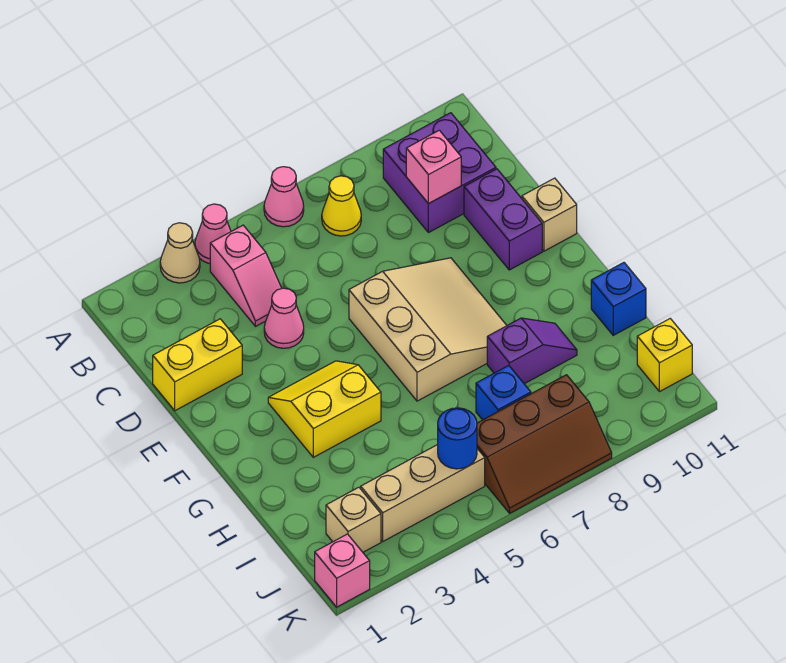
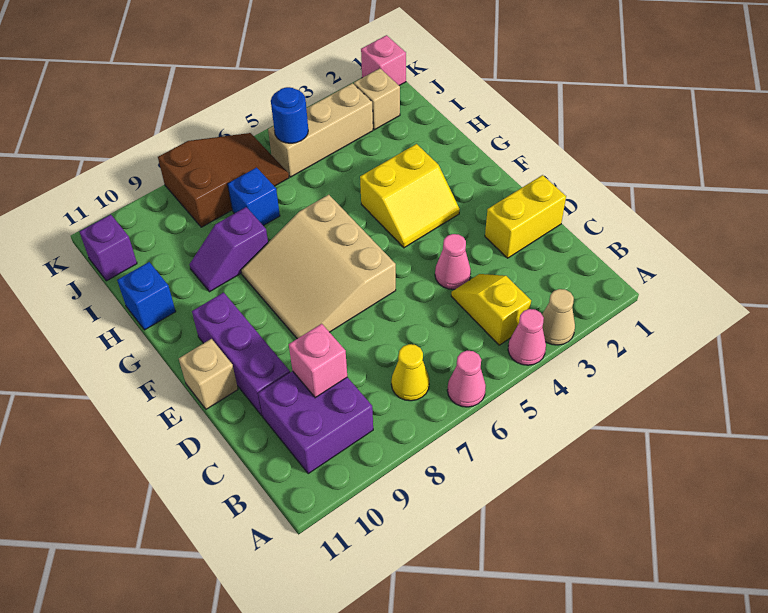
pink slope B4:C4 level 1 top B -> yellow slope B4:C4 level 1 top B
purple brick D10:E10 level 1 -> purple brick D10:F10 level 1
brown slope J6:K8 level 1 top J -> brown slope J6:K8 level 1 top 8
yellow brick J11 level 1 -> purple brick J11 level 1

